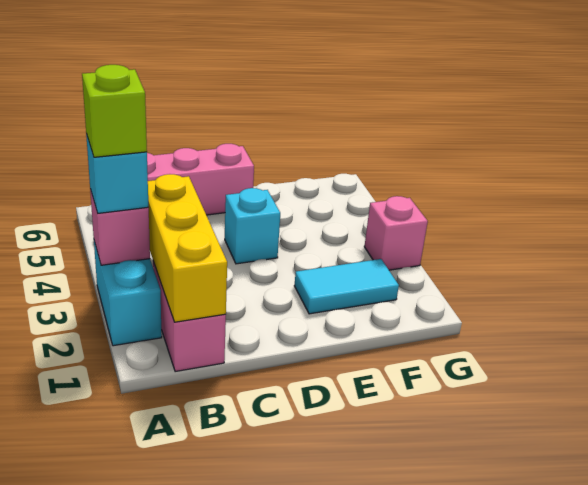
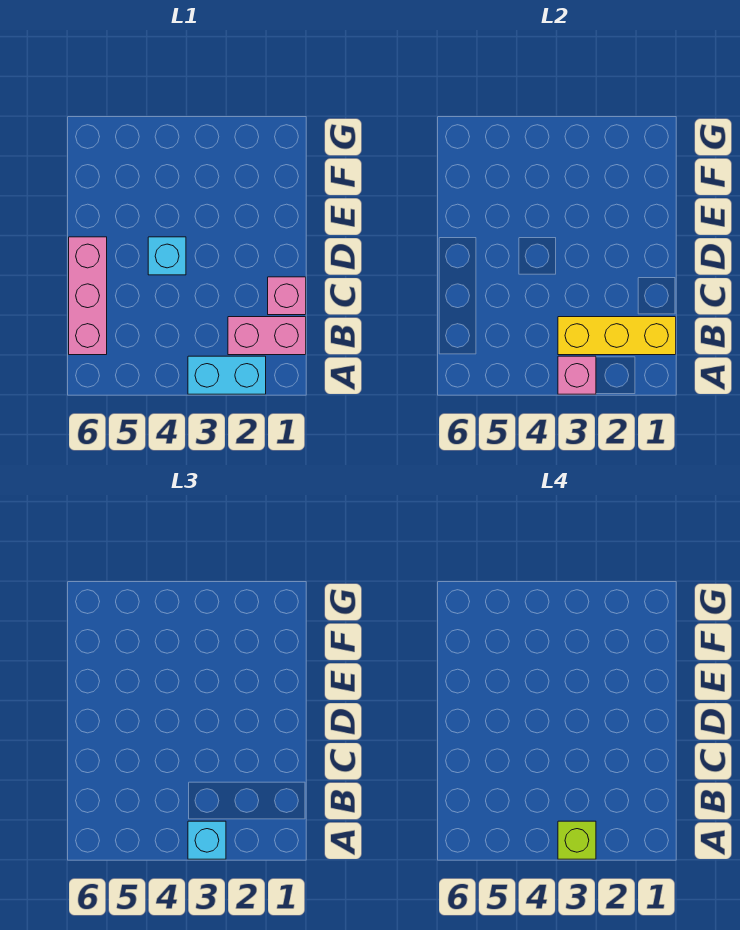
cyan tile E2:F2 level 1 -> none
pink brick G3 level 1 -> pink brick C1 level 1

